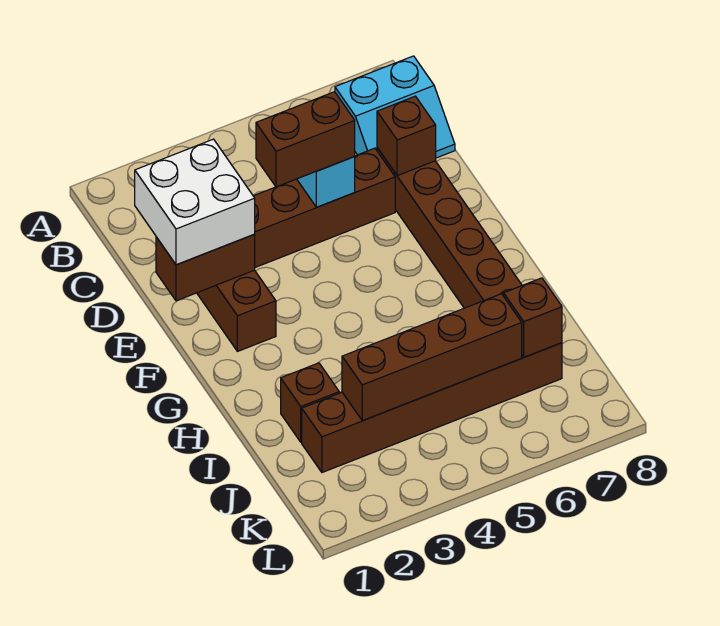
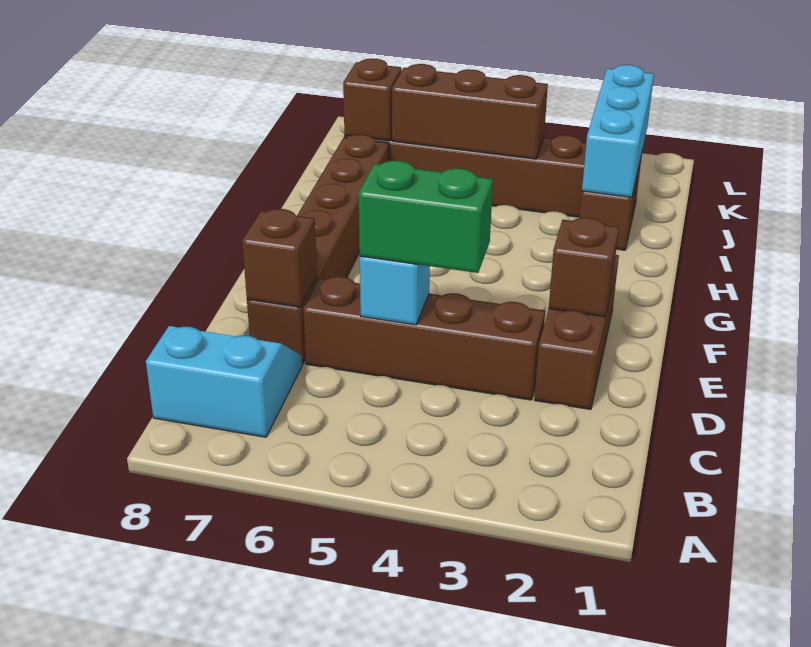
white brick D1:E2 level 3 -> none
brown brick D4:D5 level 3 -> green brick D4:D5 level 3
brown brick E1:E2 level 2 -> brown brick E2 level 2
none -> cyan brick I2:K2 level 2
brown brick J3:J6 level 2 -> brown brick J4:J6 level 2

